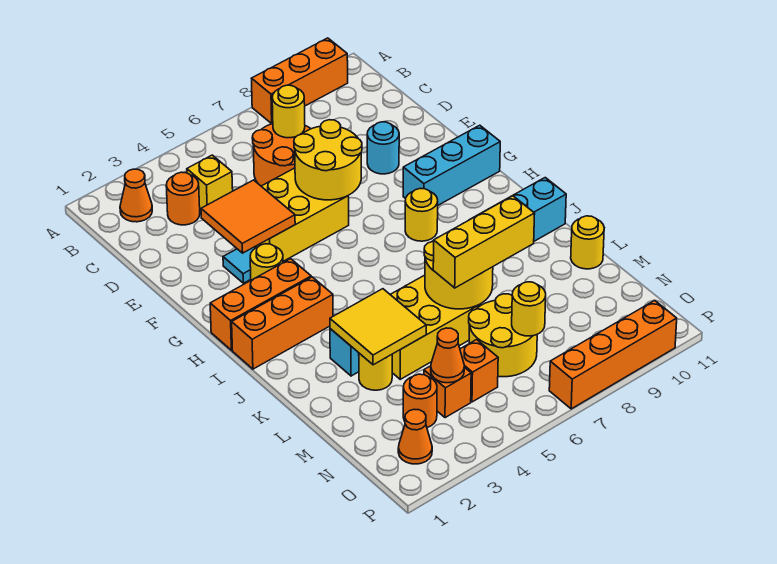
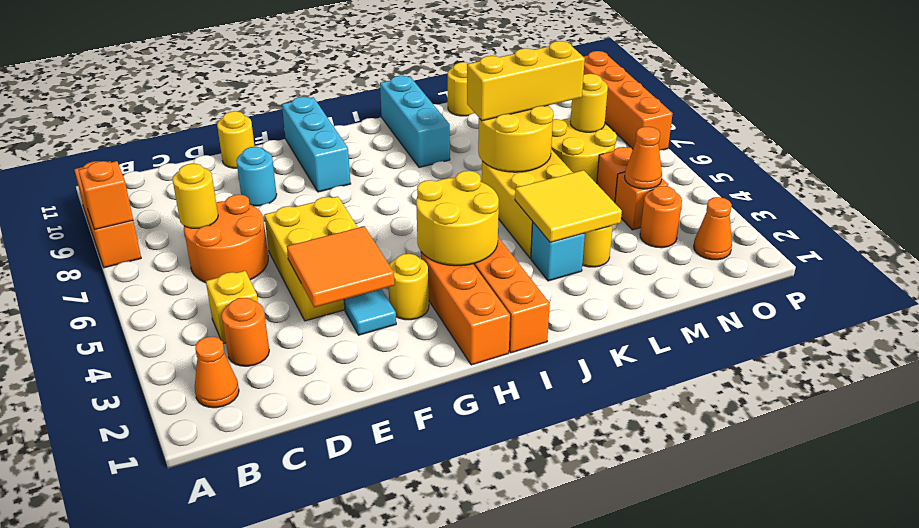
none -> orange brick A8 level 2
yellow round brick E6:F7 level 2 -> yellow round brick H3:I4 level 2
yellow round brick H8 level 1 -> yellow round brick E11 level 1
yellow brick L6:L8 level 3 -> yellow brick K7:M7 level 3

